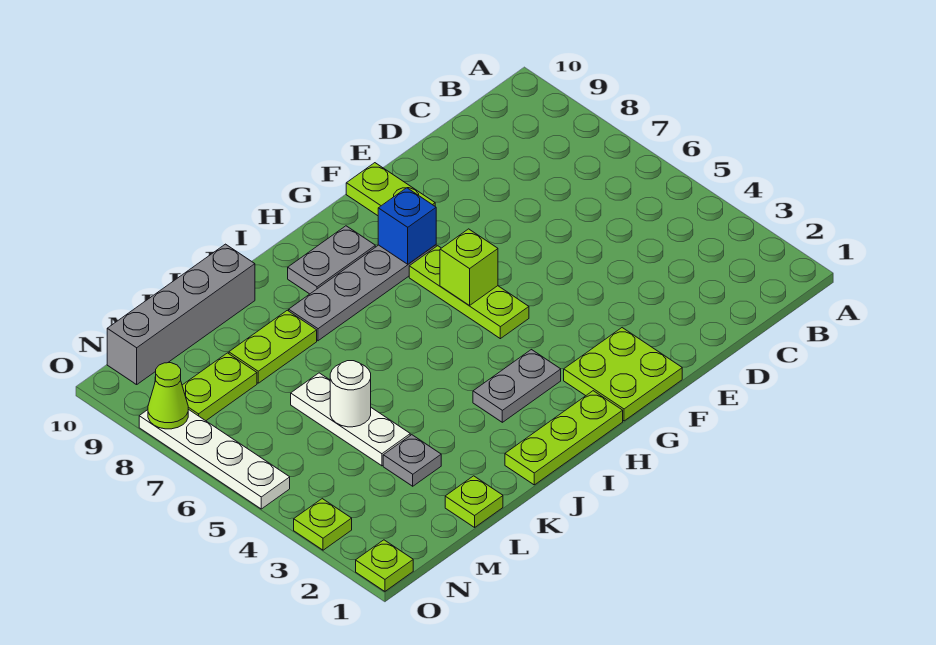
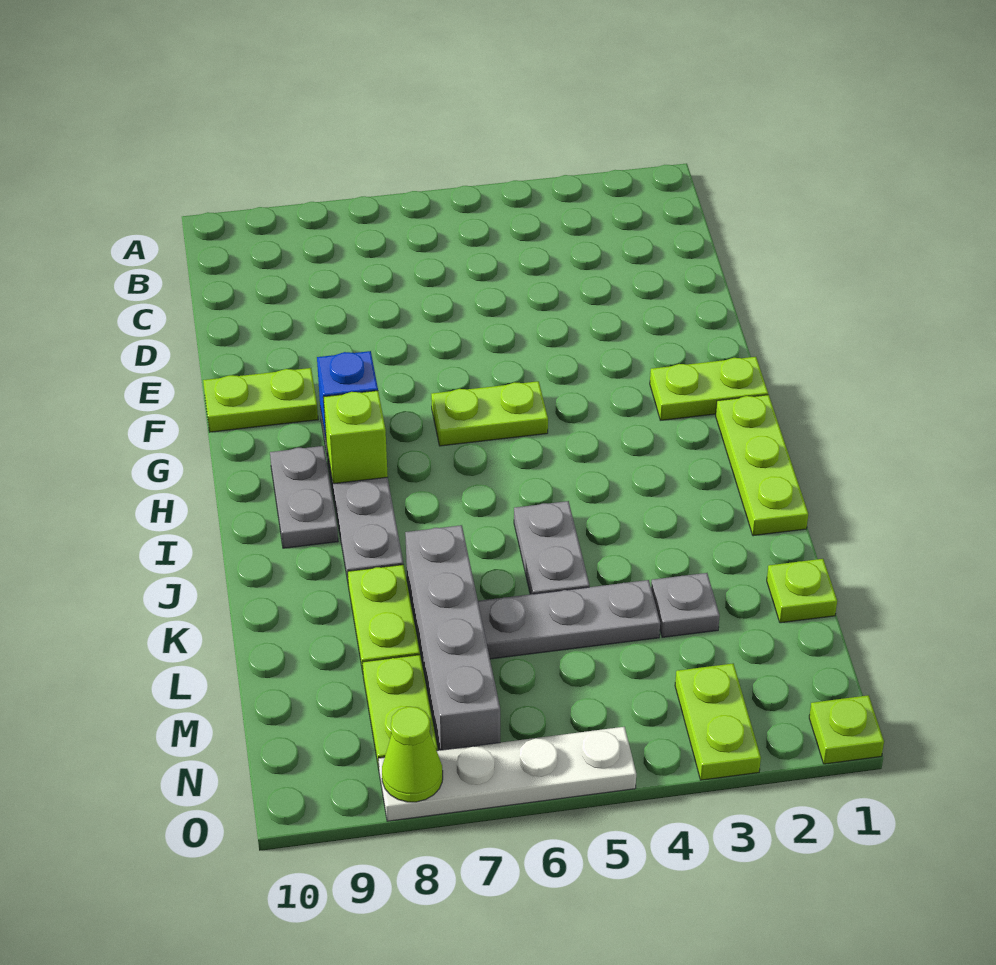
lime plate F1:G2 level 1 -> lime plate G1:G2 level 1
lime plate G5:G7 level 1 -> lime plate G5:G6 level 1
lime brick G6 level 2 -> lime brick H8 level 2
grey plate H3:I3 level 1 -> grey plate J5:K5 level 1
grey brick K10:N10 level 1 -> grey brick K7:N7 level 1
white plate L4:L6 level 1 -> grey plate L4:L6 level 1
white round brick L5 level 2 -> none
lime plate O3 level 1 -> lime plate N3:O3 level 1

